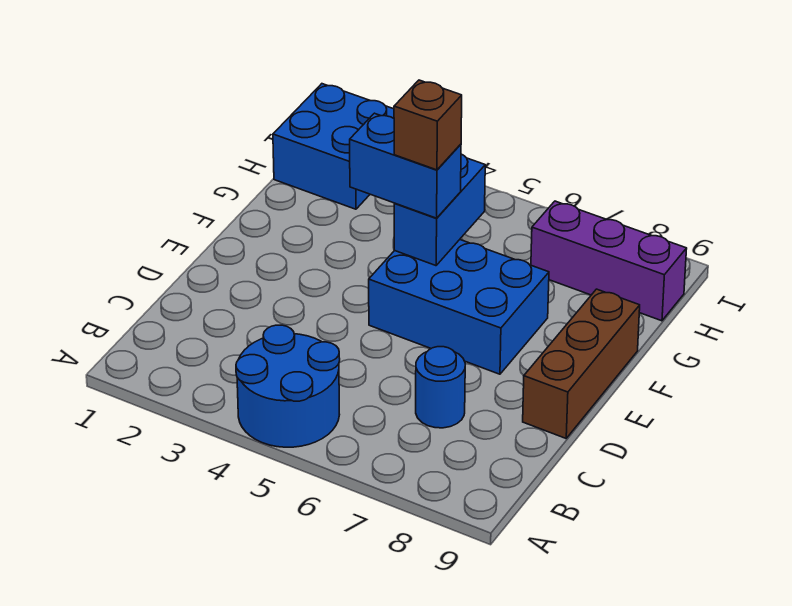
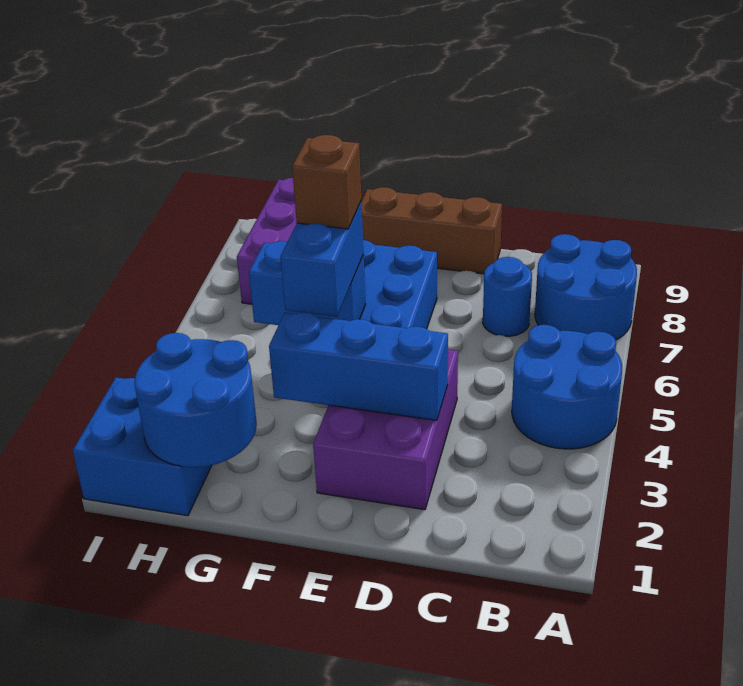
none -> blue round brick A7:B8 level 1
none -> purple brick D2:E4 level 1
none -> blue brick D3:F3 level 2
none -> blue round brick G1:H2 level 2

